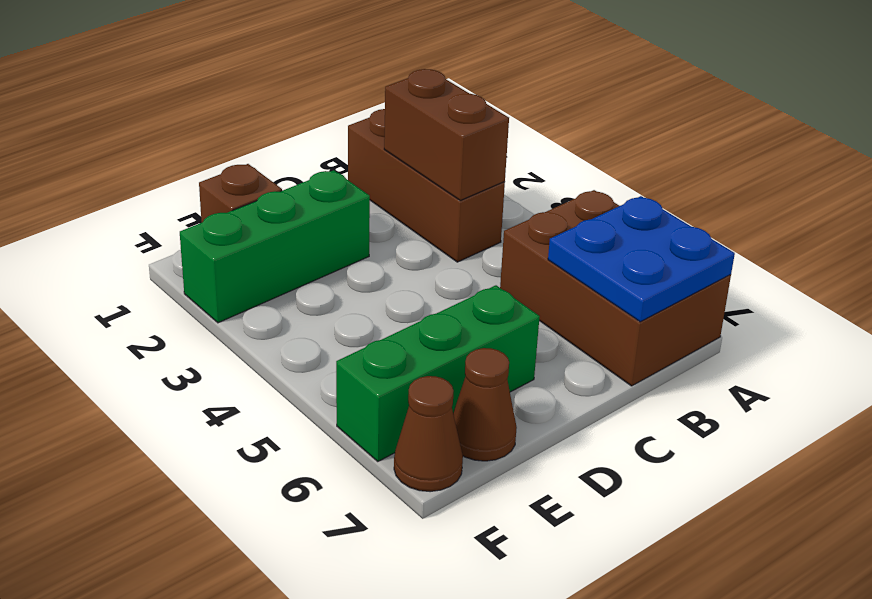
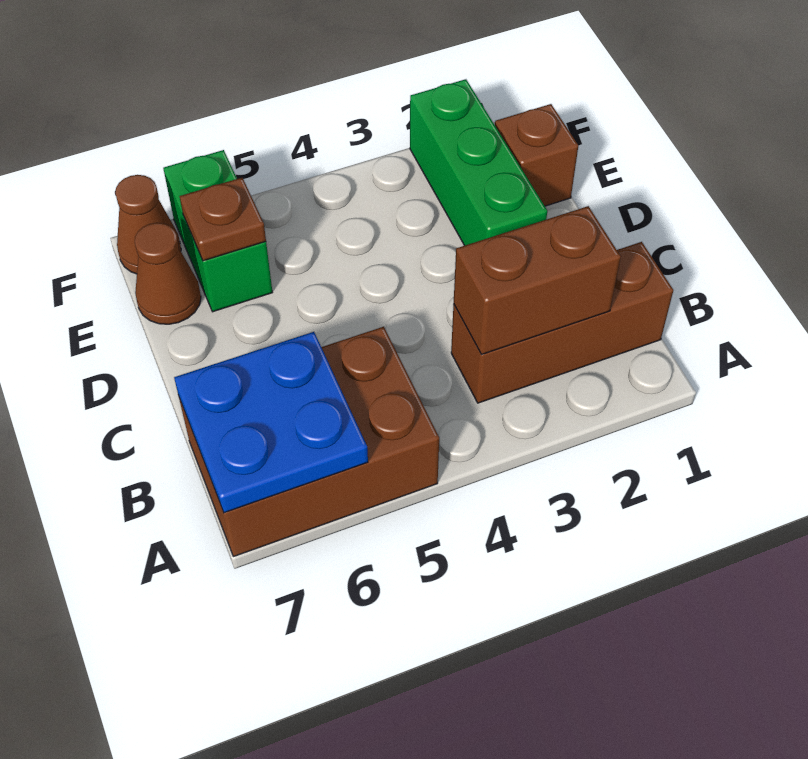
green brick D6:F6 level 1 -> green brick E6:F6 level 1
none -> brown plate E6 level 2

